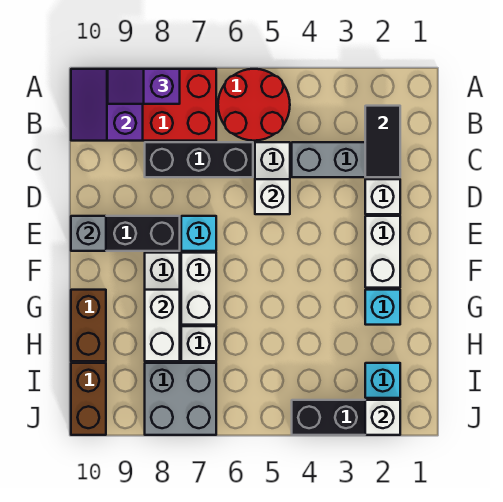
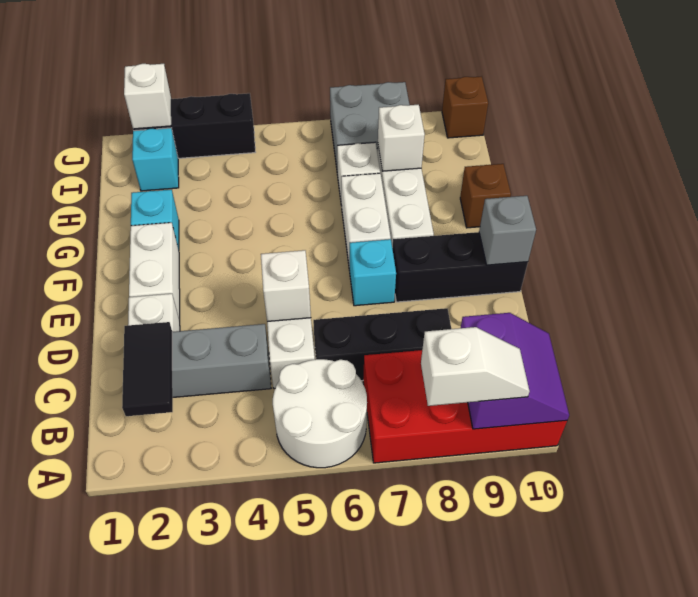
red round brick A5:B6 level 1 -> white round brick A5:B6 level 1
purple slope A8:A9 level 3 top 8 -> white slope A8:A9 level 3 top 8
white brick G8:H8 level 2 -> white brick H8 level 2
brown brick G10:H10 level 1 -> brown brick G10 level 1
brown brick I10:J10 level 1 -> brown brick J10 level 1

